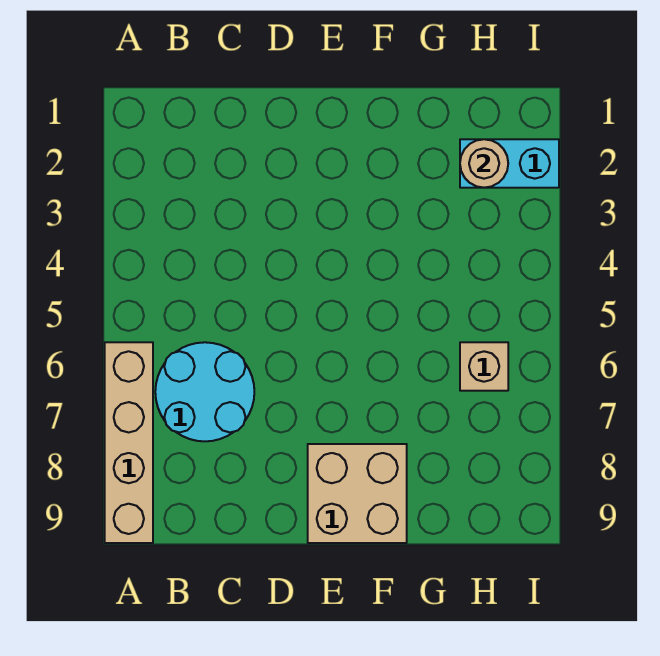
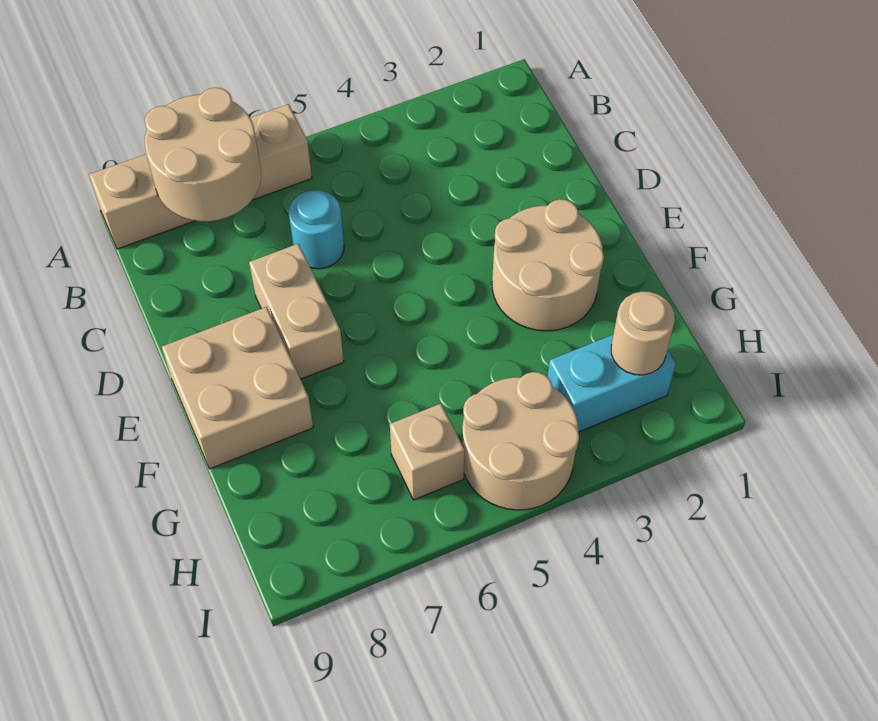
none -> tan round brick A7:B8 level 2
cyan round brick B6:C7 level 1 -> cyan round brick C6 level 1
none -> tan brick D7:E7 level 1
none -> tan round brick E2:F3 level 1
cyan brick H2:I2 level 1 -> cyan brick H2:H3 level 1
none -> tan round brick H4:I5 level 1

